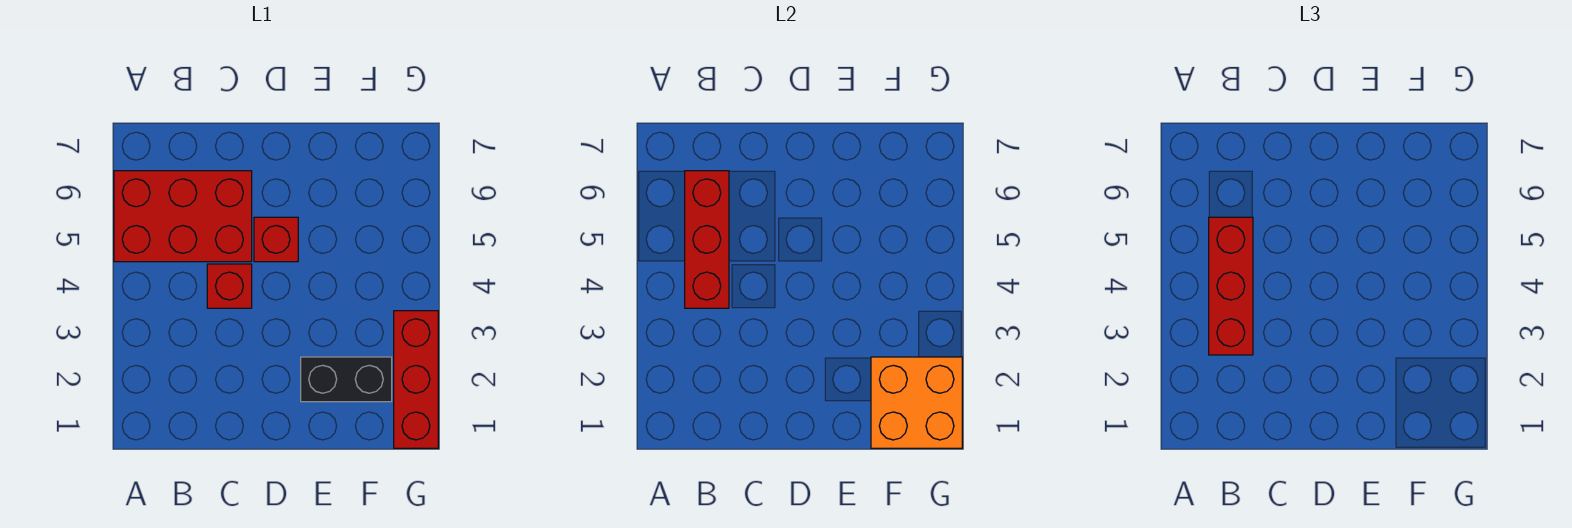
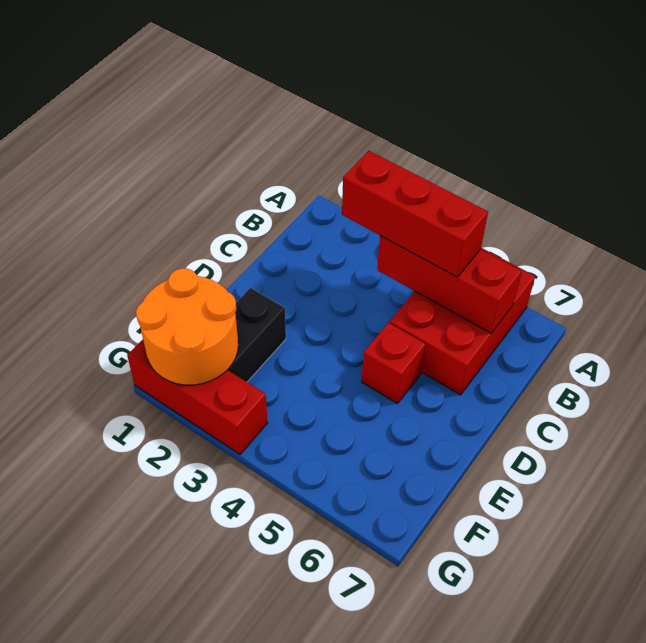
red brick C4 level 1 -> none
orange brick F1:G2 level 2 -> orange round brick F1:G2 level 2

